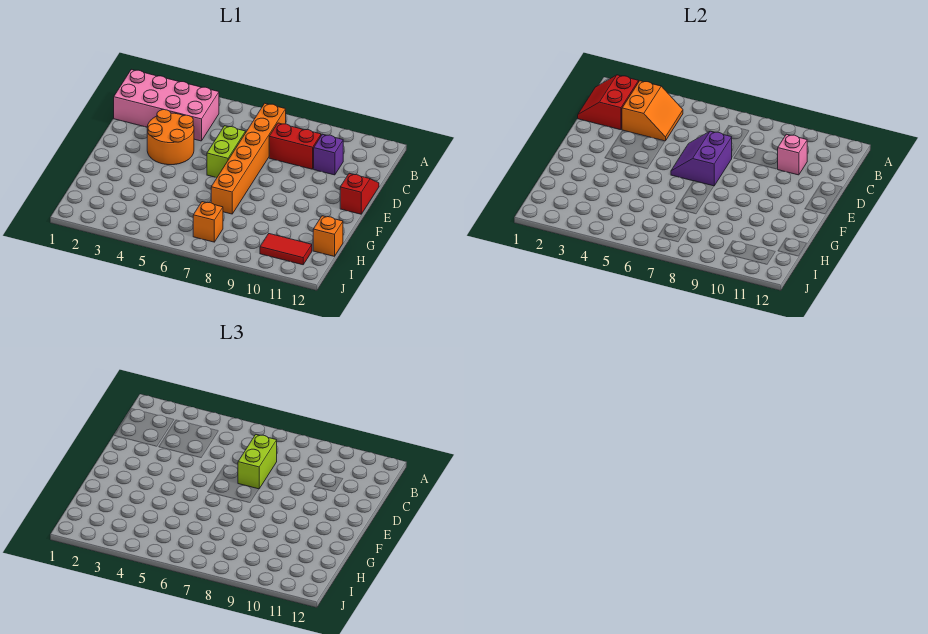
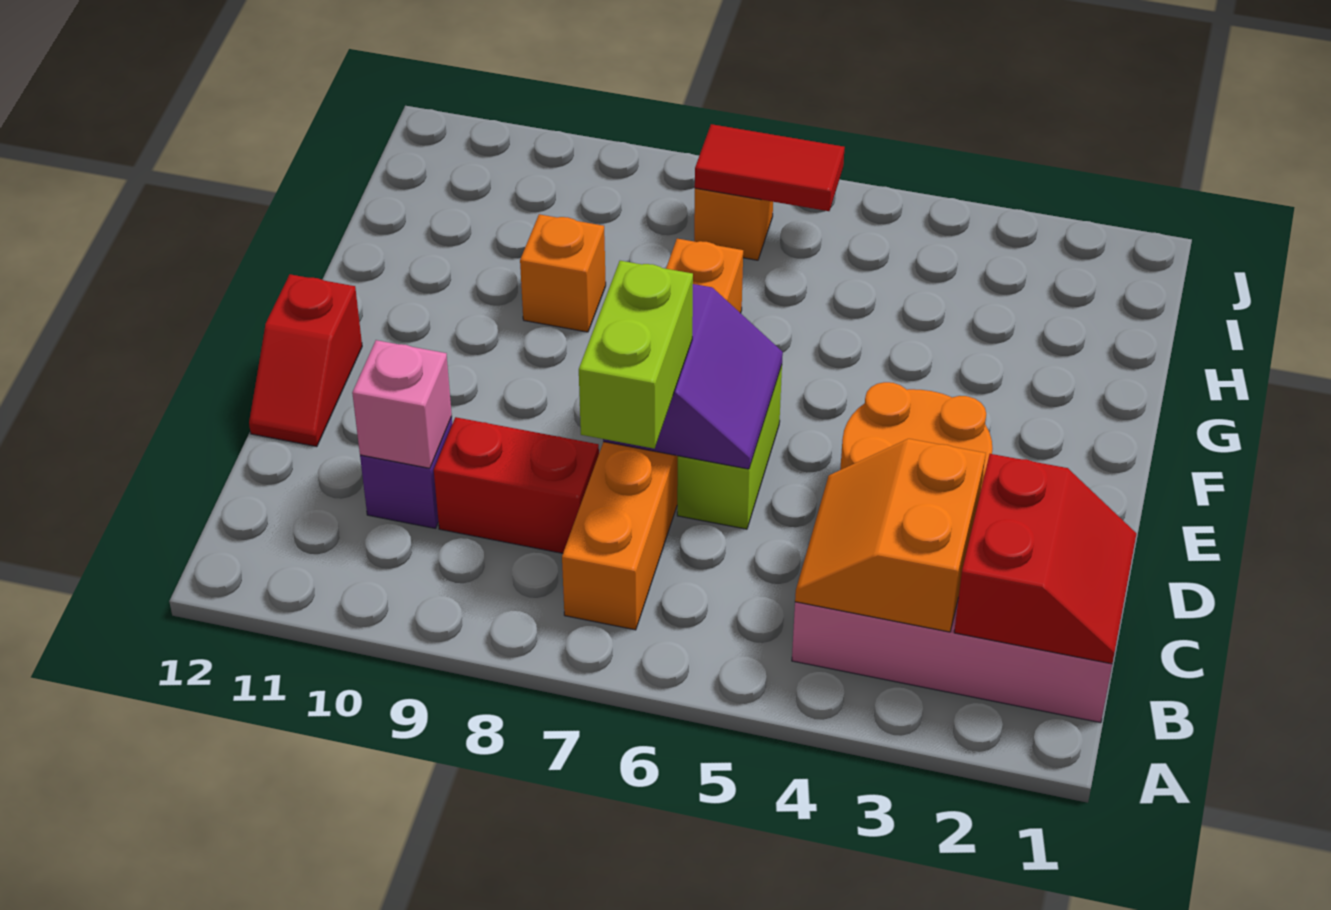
orange brick H12 level 1 -> orange brick G9 level 1
red tile I10:I11 level 1 -> red tile I6:I7 level 2

